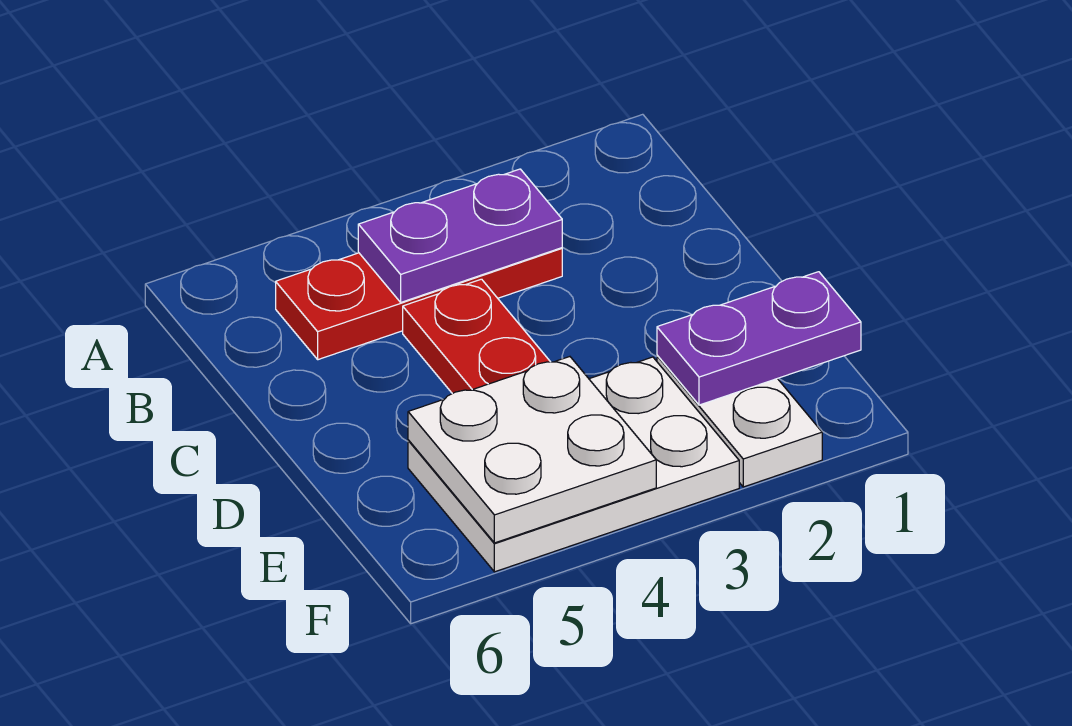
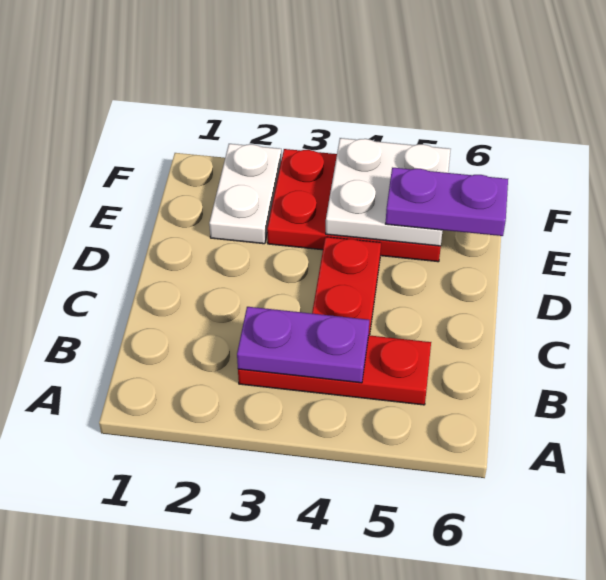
purple plate E1:E2 level 2 -> purple plate E5:E6 level 3
white plate E3:F5 level 1 -> red plate E3:F5 level 1

